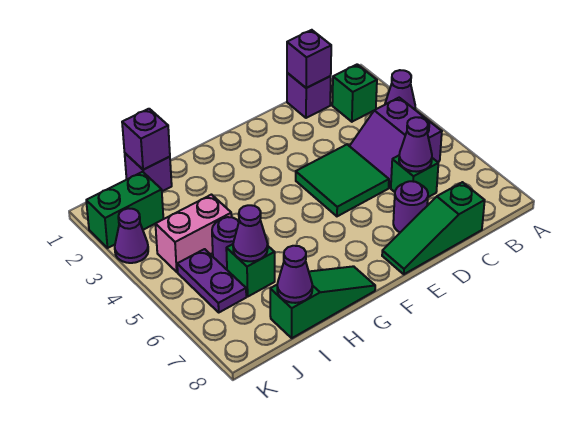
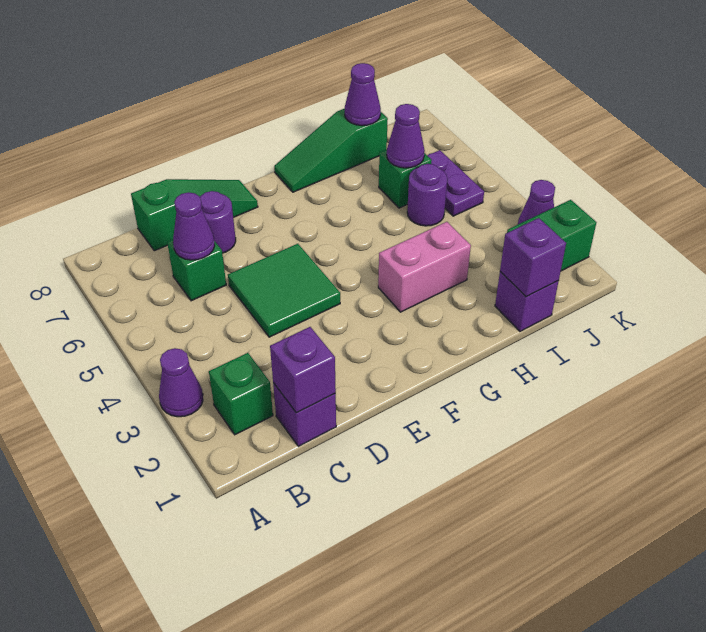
purple slope B4:C5 level 1 top B -> none
pink brick I4:J4 level 1 -> pink brick G3:H3 level 1

